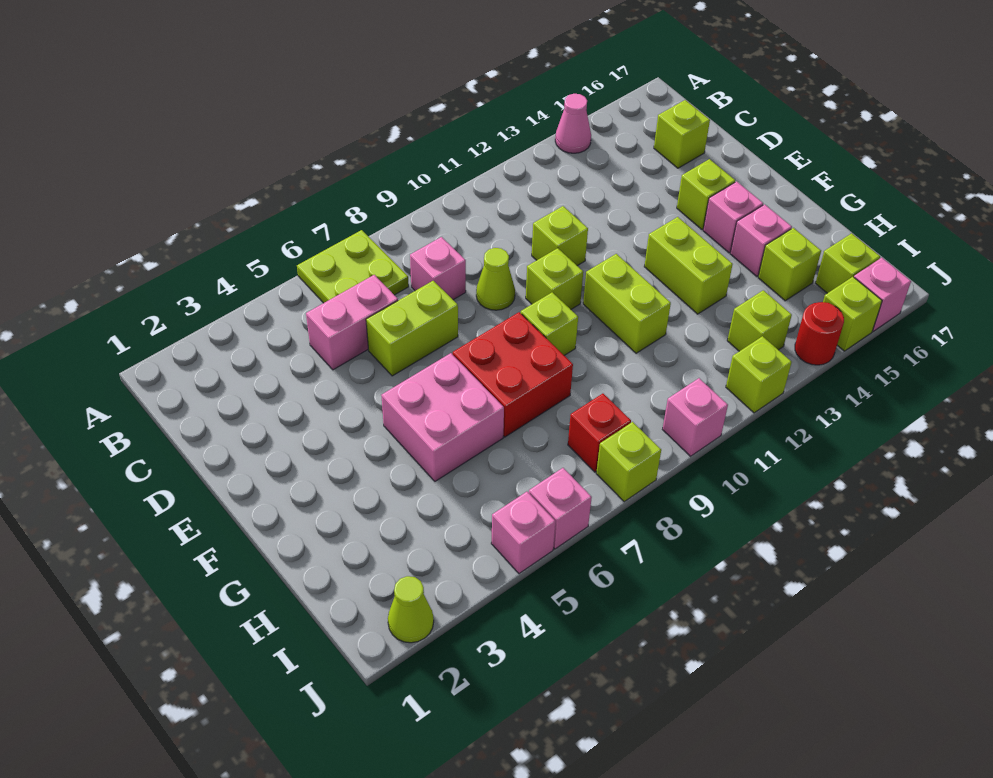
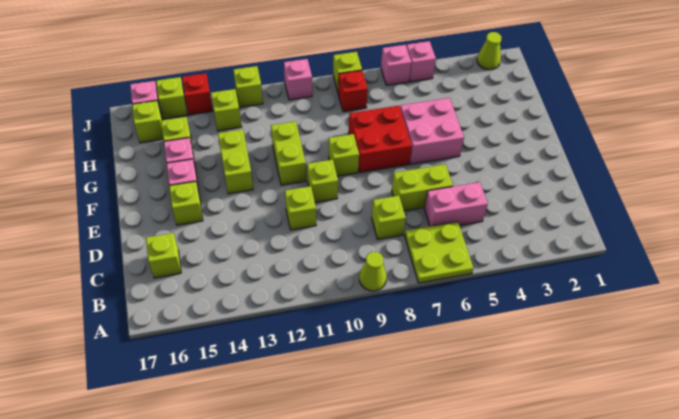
pink cone A14 level 1 -> none
pink brick C8 level 1 -> lime brick C8 level 1
lime cone D9 level 1 -> lime cone A9 level 1
red round brick J14 level 1 -> red brick J14 level 1

